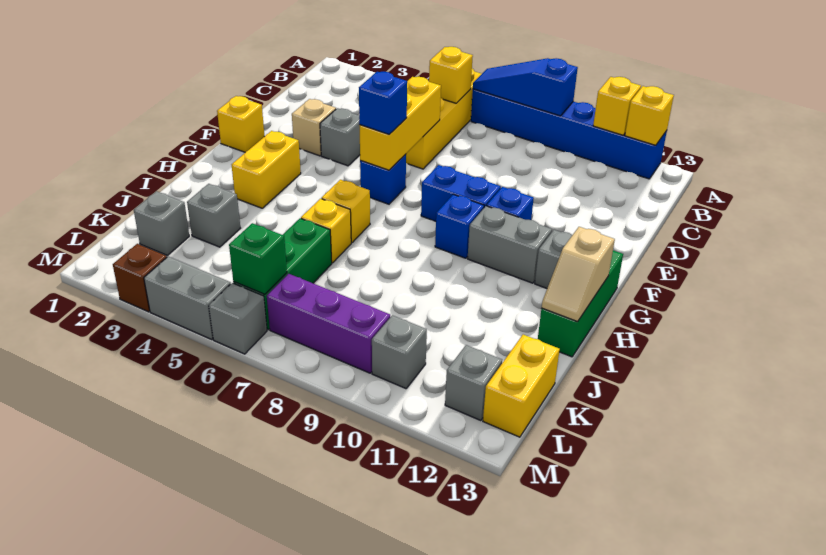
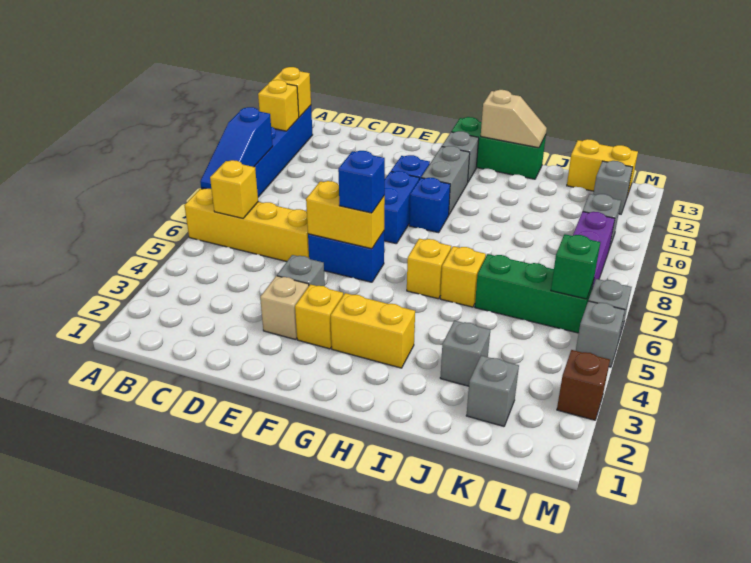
yellow brick D6:F6 level 2 -> yellow brick E6:F6 level 2
yellow brick F1 level 1 -> yellow brick F3 level 1
blue brick F6 level 1 -> blue brick E6:F6 level 1
grey brick M4:M5 level 1 -> grey brick M5 level 1

